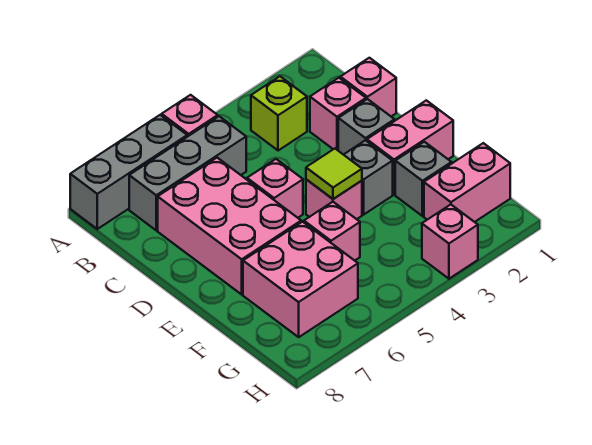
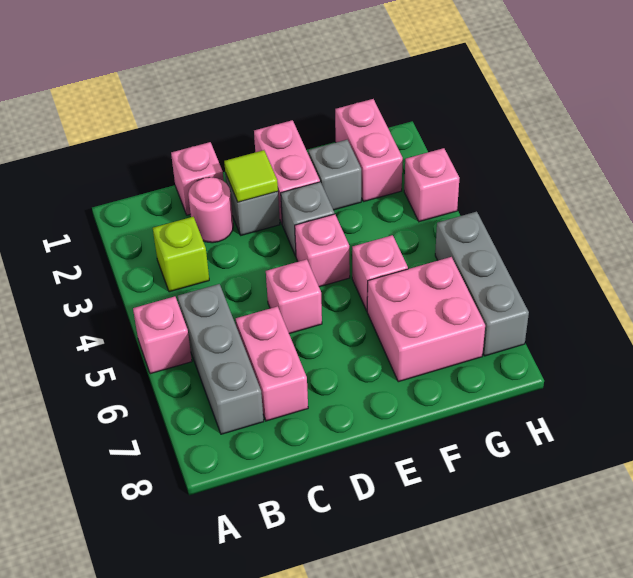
grey brick A6:A8 level 1 -> grey brick H5:H7 level 1
pink brick C2 level 1 -> pink round brick C2 level 1
pink brick C6:E7 level 1 -> pink brick C6:C7 level 1
lime tile E4 level 2 -> lime tile D2 level 2

